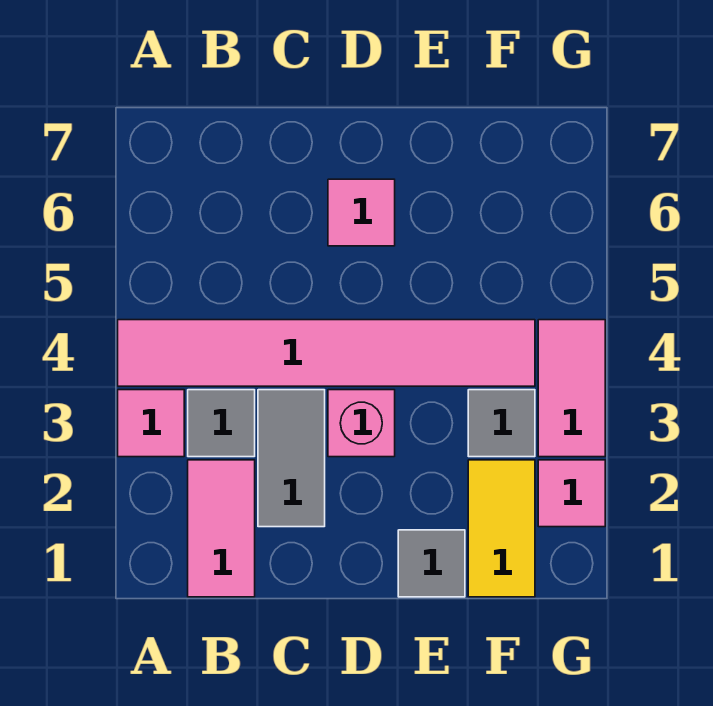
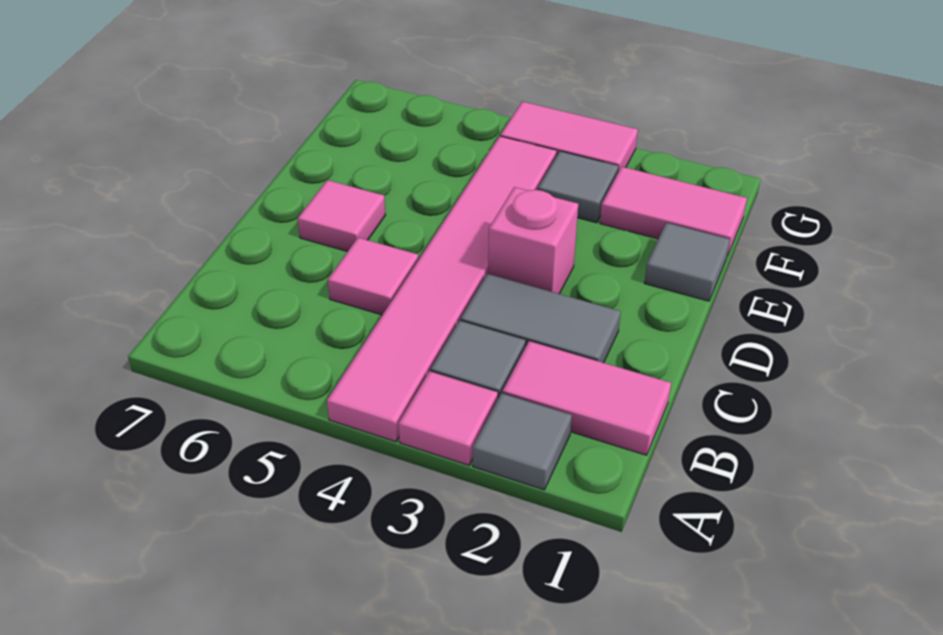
none -> grey tile A2 level 1
yellow tile F1:F2 level 1 -> pink tile F1:F2 level 1
pink tile G2 level 1 -> pink tile C5 level 1

